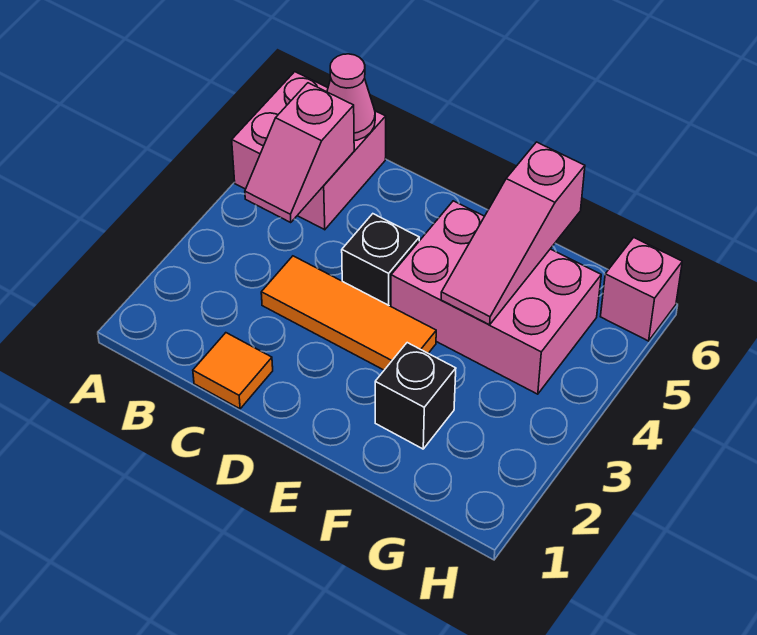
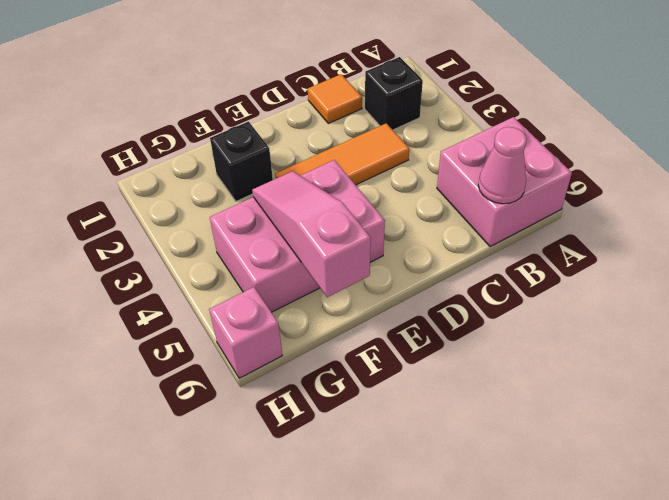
pink slope B4:B5 level 2 top 5 -> none
black brick D4 level 1 -> black brick B2 level 1

